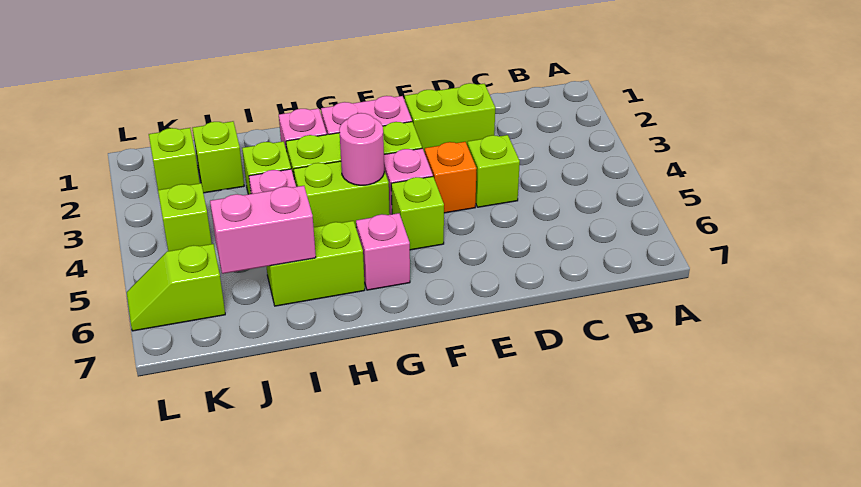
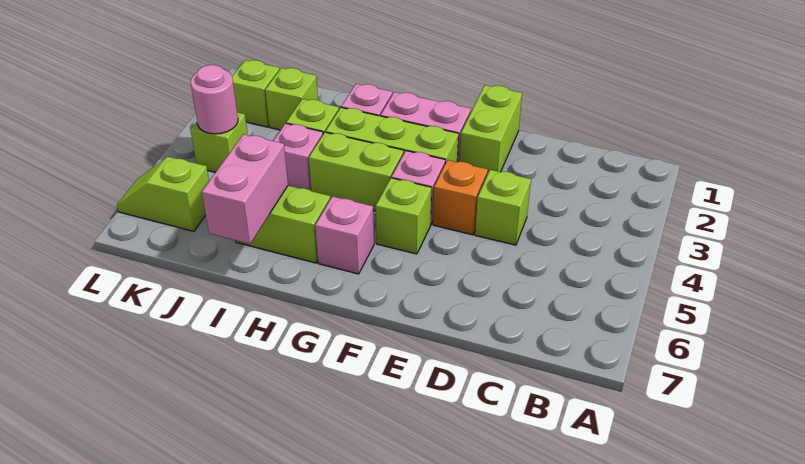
lime brick D2:E2 level 1 -> lime brick E1:E2 level 1
pink round brick G4 level 2 -> pink round brick K4 level 2
pink brick I6:J6 level 2 -> pink brick I6:I7 level 2

